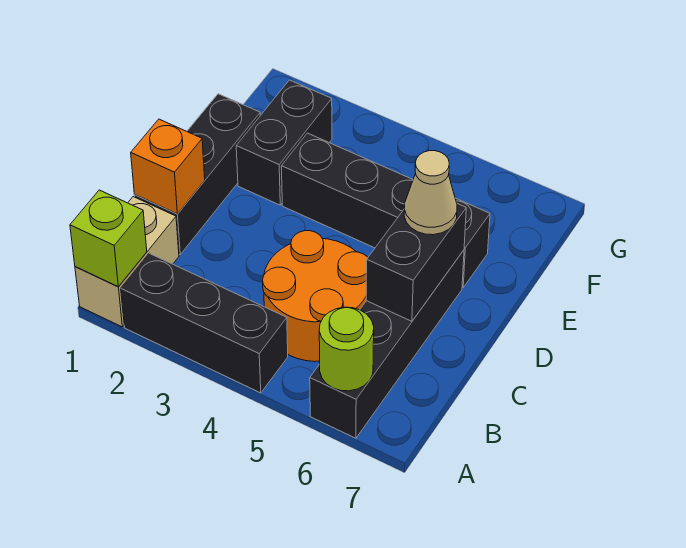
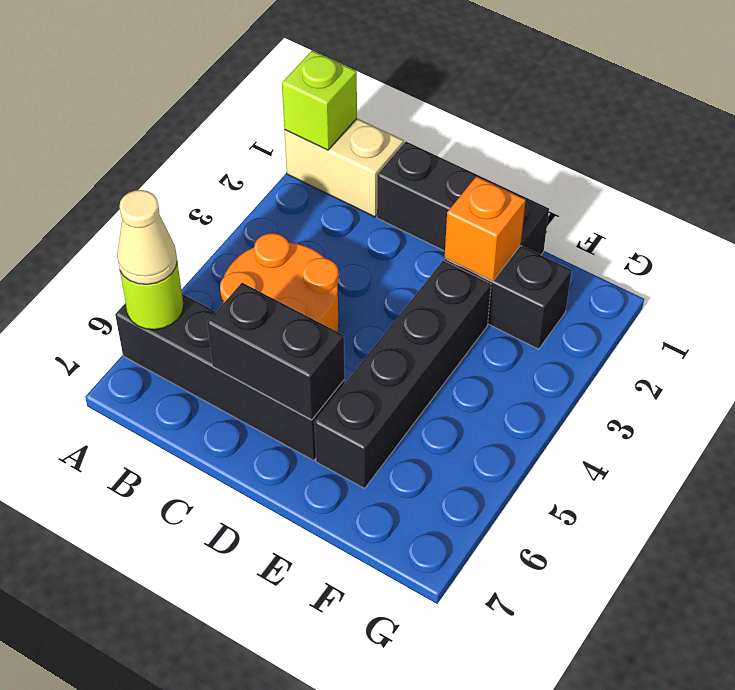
black brick A2:A4 level 1 -> none
orange brick C1 level 2 -> orange brick E2 level 2
tan cone D6 level 3 -> tan cone A6 level 3

